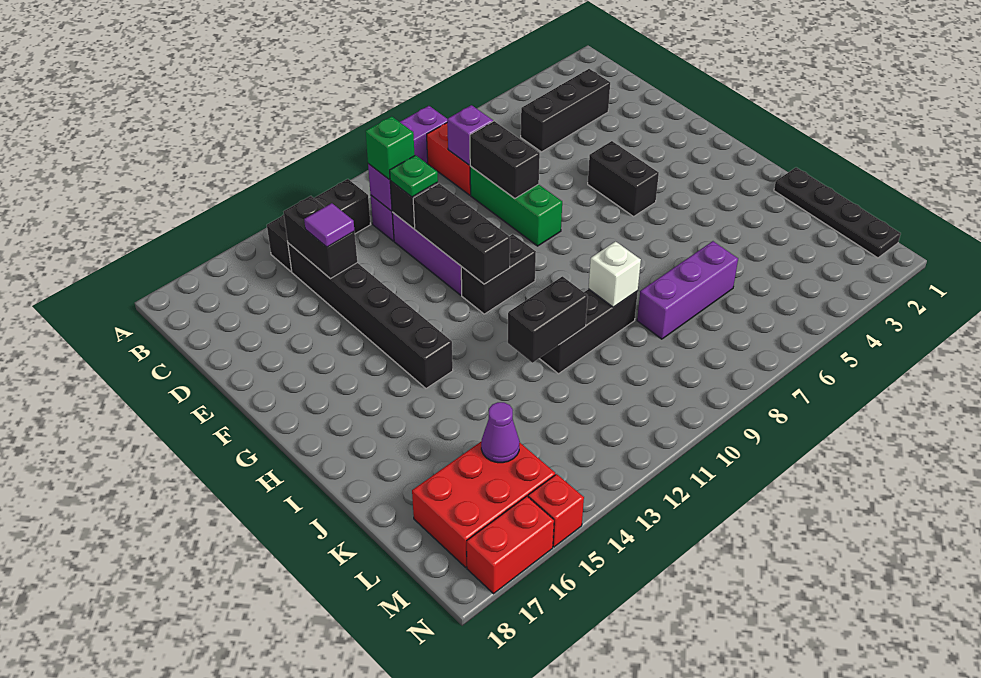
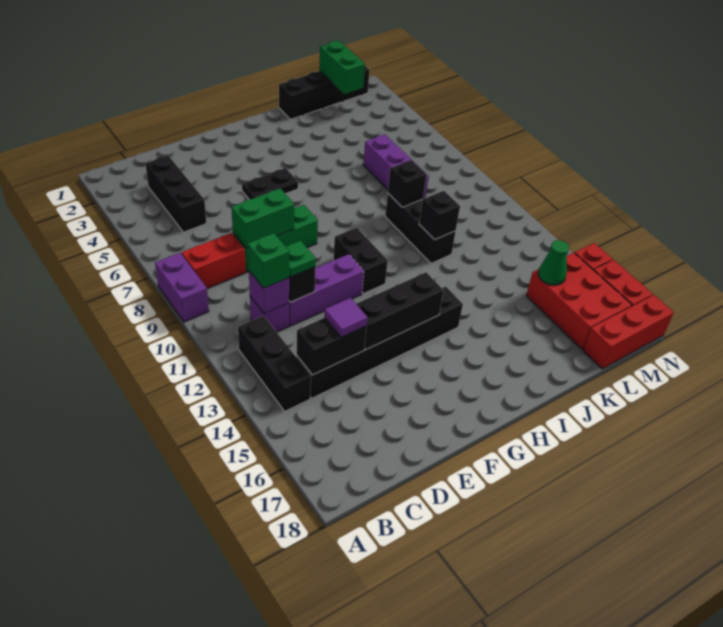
purple brick C8 level 2 -> none
black brick D8:E8 level 2 -> green brick D8:E8 level 2
black brick E11:G11 level 2 -> black brick E14:G14 level 2
black brick F5:G5 level 1 -> black plate F5:G5 level 1
black plate J1:M1 level 1 -> black brick J1:M1 level 1
white brick J9 level 2 -> black brick J9 level 2
black brick J11:J12 level 2 -> black brick J11 level 2
none -> green brick L1:L2 level 2
purple cone L15 level 2 -> green cone L15 level 2
none -> red brick L18:N18 level 1

